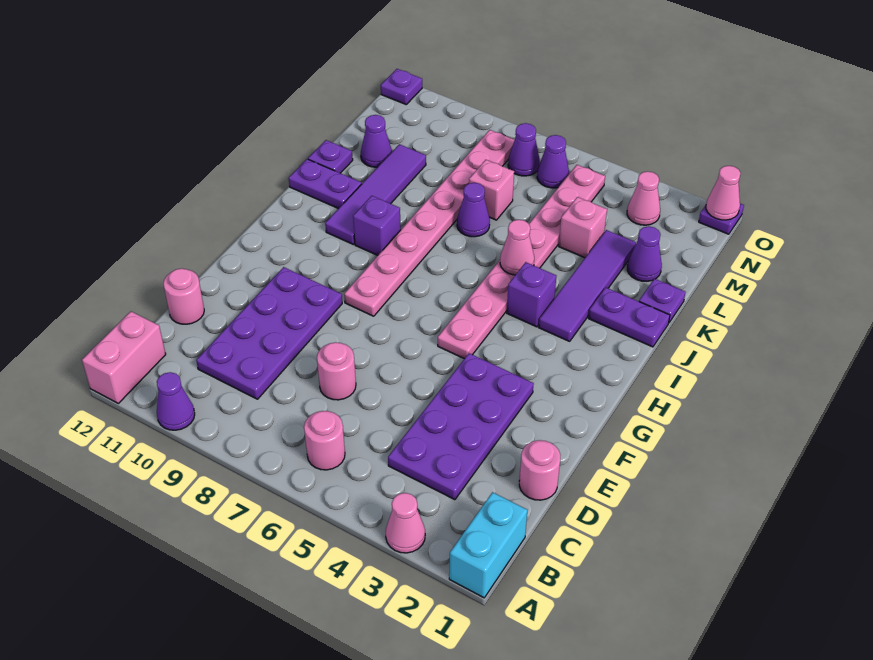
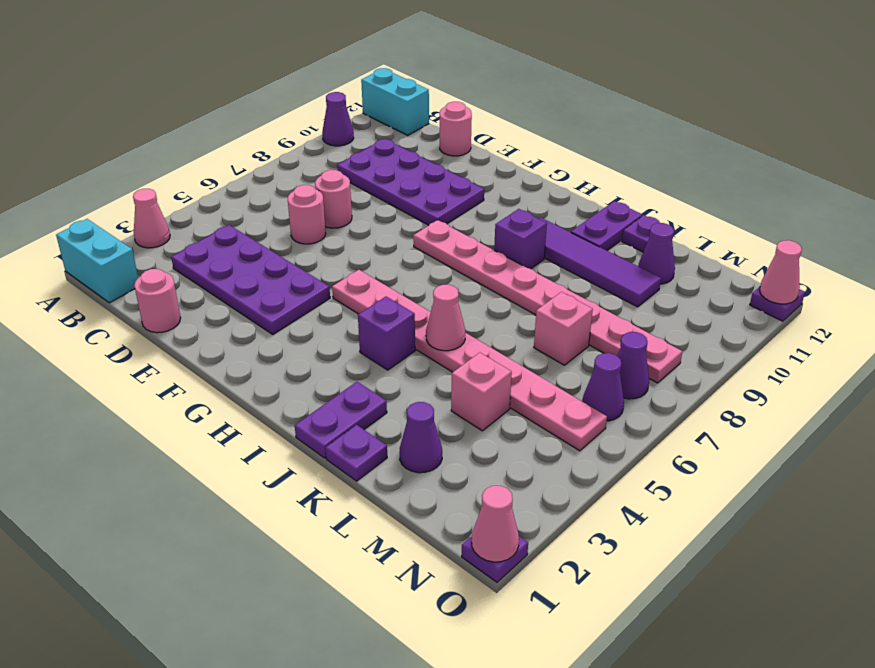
pink brick A12:B12 level 1 -> cyan brick A12:B12 level 1
pink round brick B6 level 1 -> pink round brick D6 level 1
purple tile I3:L3 level 1 -> none
purple cone K7 level 1 -> none
pink cone N3 level 1 -> pink cone O12 level 2

